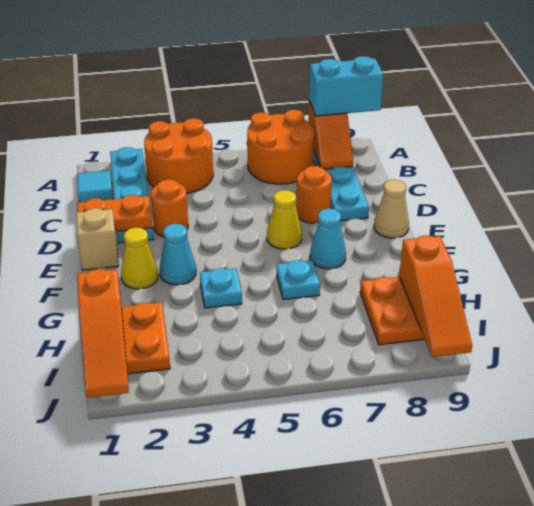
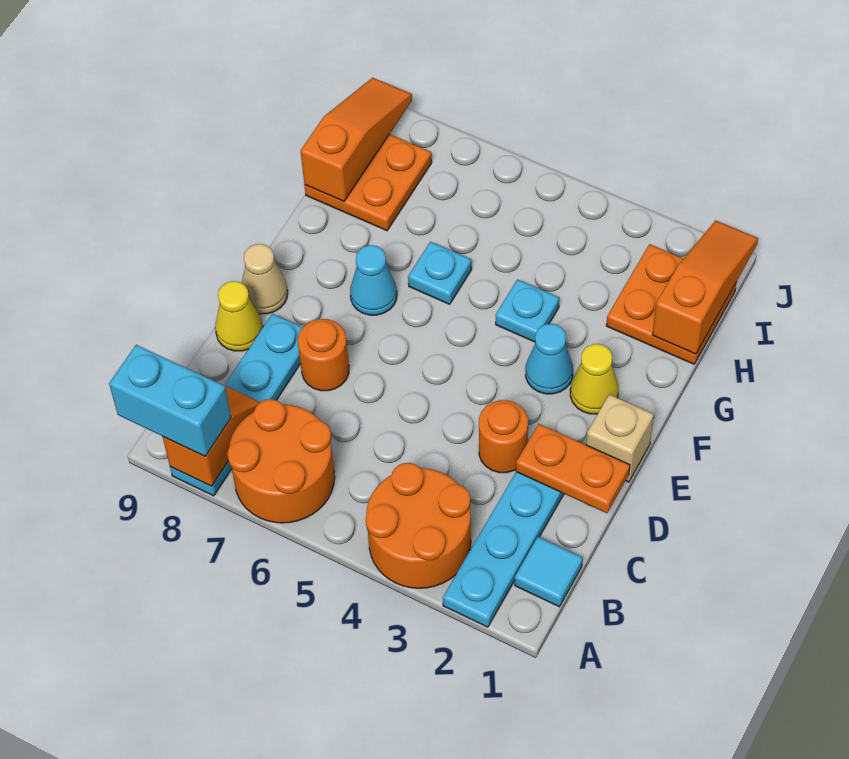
yellow cone E6 level 1 -> yellow cone D9 level 1

